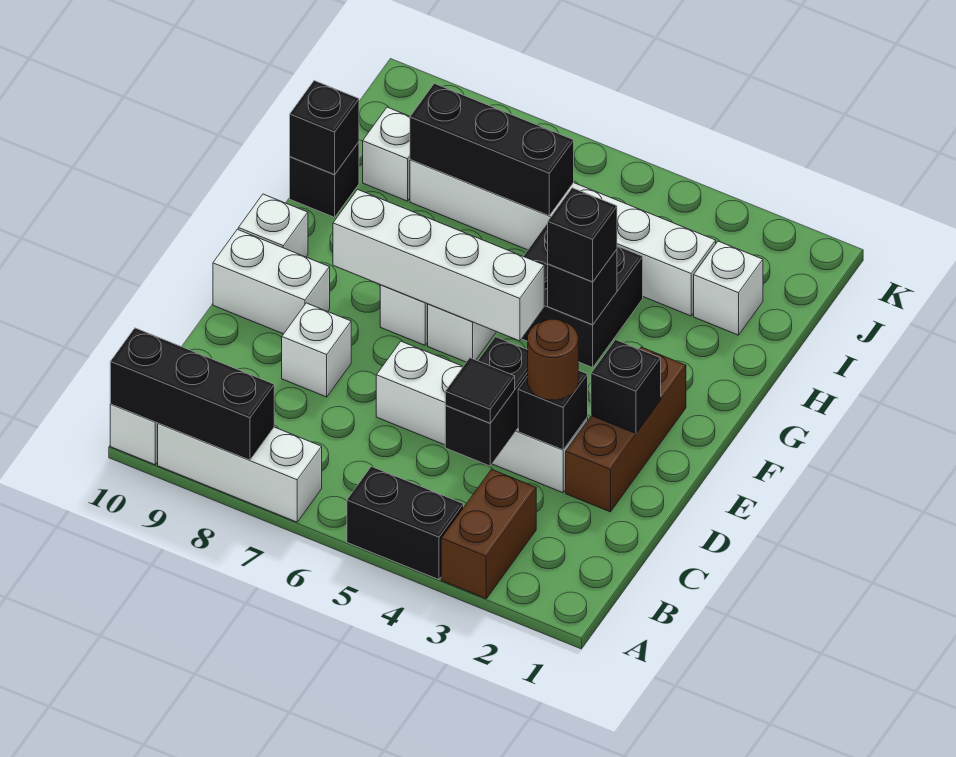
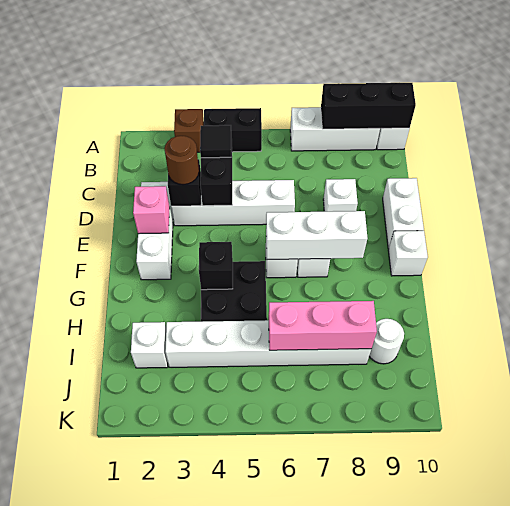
brown brick A3:B3 level 1 -> brown brick A3 level 1
brown brick D2:F2 level 1 -> white brick D2:F2 level 1
black brick E2 level 2 -> pink brick E2 level 2
white brick E9:E10 level 1 -> white brick D10:E10 level 1
white brick F5:F8 level 2 -> white brick F6:F8 level 2
black brick G4 level 3 -> none
black brick H10 level 1 -> none
black brick H10 level 2 -> none
black brick I6:I8 level 2 -> pink brick I6:I8 level 2
white brick I9 level 1 -> white round brick I9 level 1

